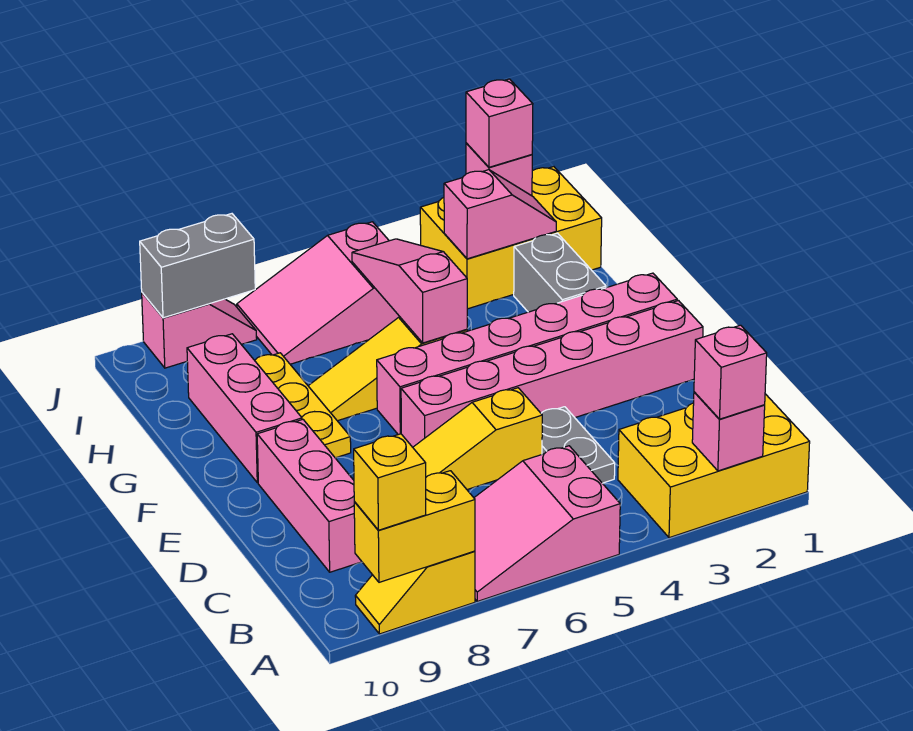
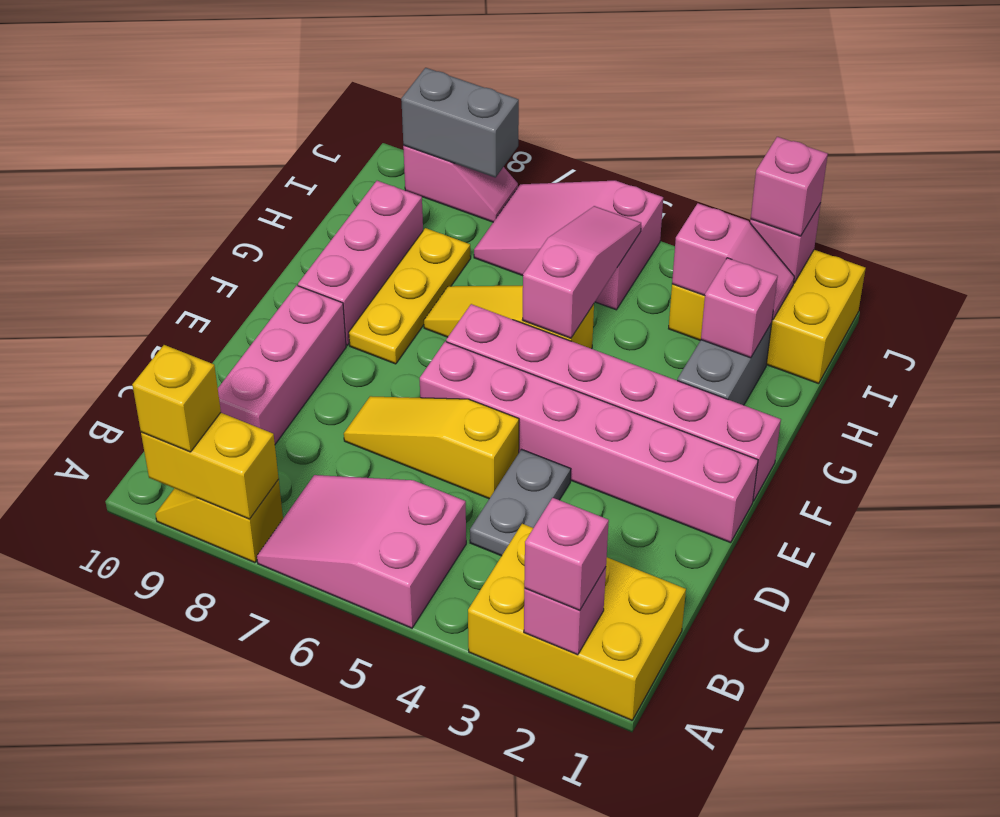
none -> pink brick H2 level 2

